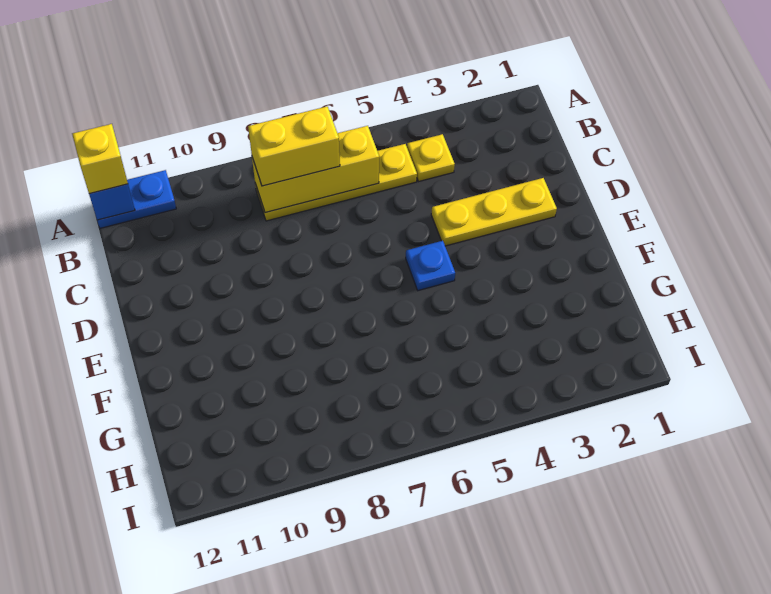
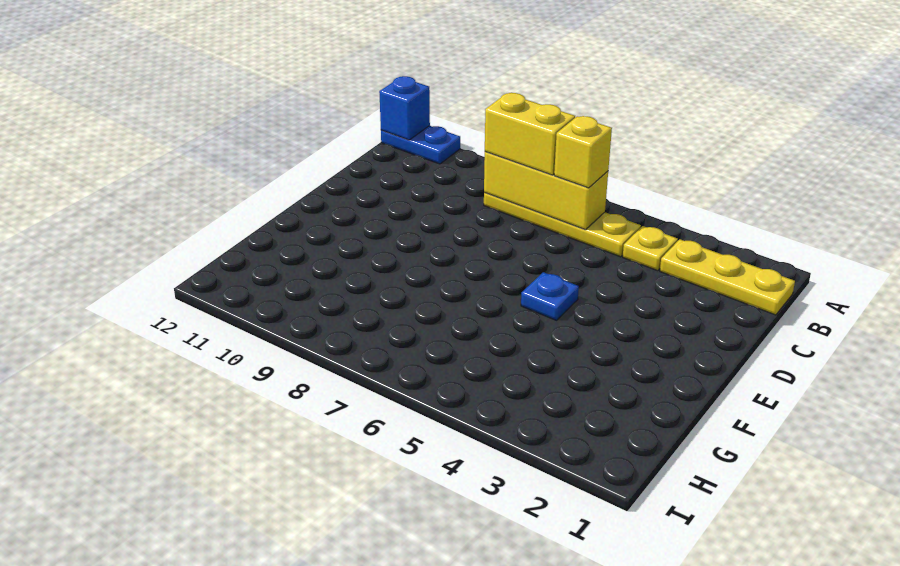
yellow brick A12 level 3 -> yellow brick B6 level 3
yellow plate D2:D4 level 1 -> yellow plate B1:B3 level 1

